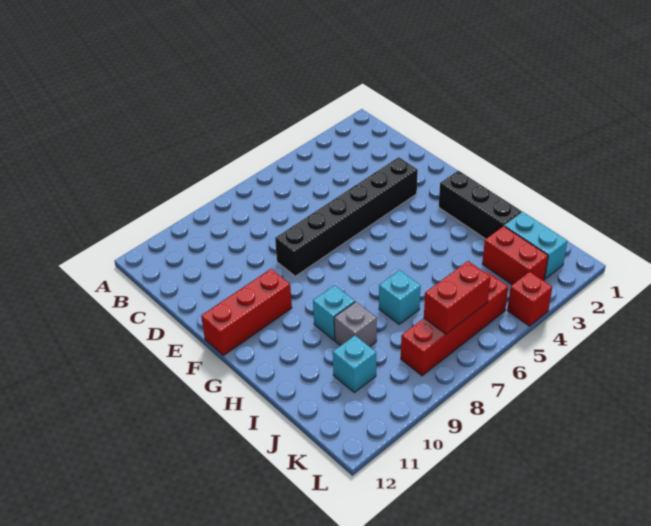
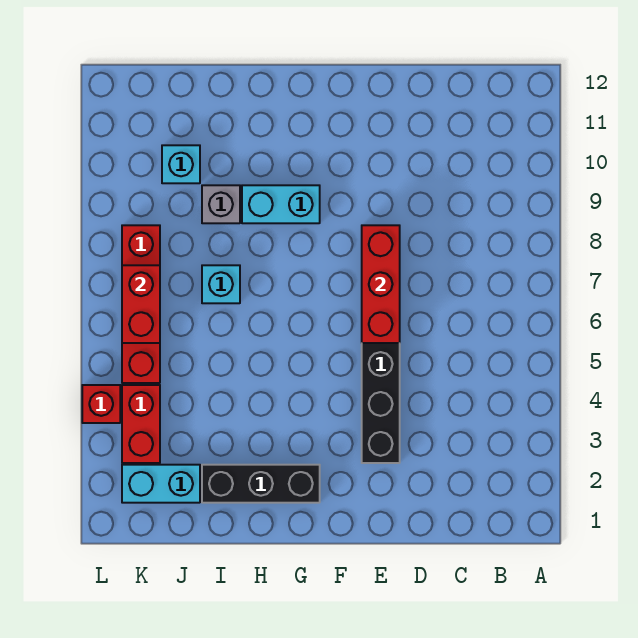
red brick F10:F12 level 1 -> red brick E6:E8 level 2
cyan brick H9 level 1 -> cyan brick G9:H9 level 1
red brick J3:K3 level 1 -> red brick K3:K4 level 1

